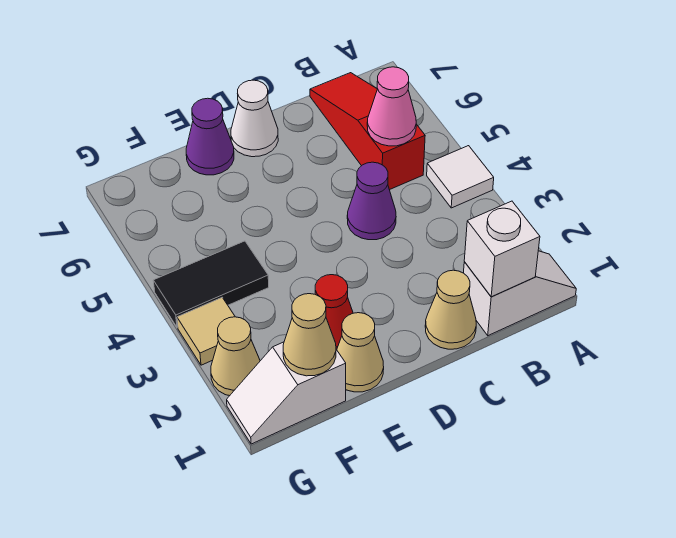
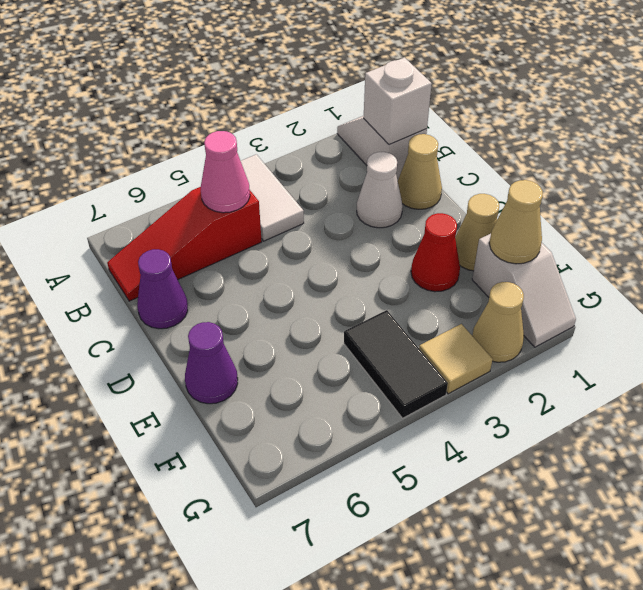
white tile A4 level 1 -> white tile A4:B4 level 1
purple cone C4 level 1 -> purple cone C7 level 1
white cone D7 level 1 -> white cone C2 level 1

